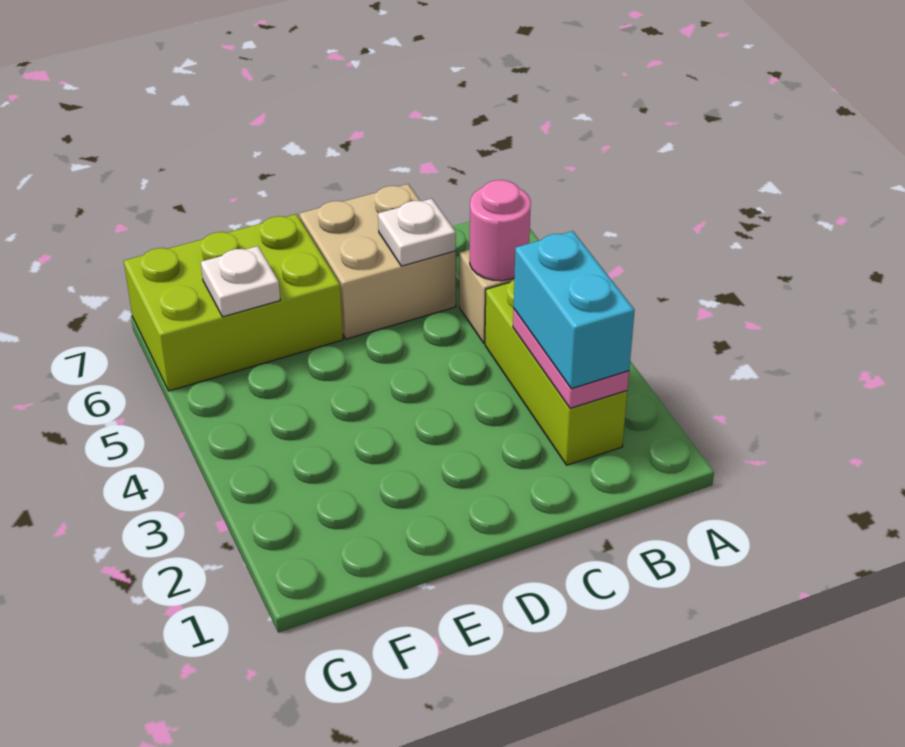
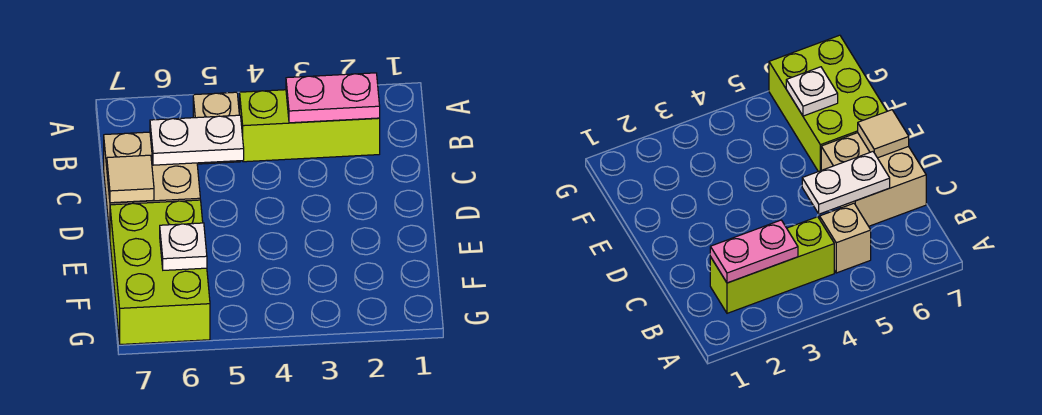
cyan brick B2:B3 level 3 -> none
pink round brick B5 level 2 -> none
white plate C6 level 2 -> white plate C5:C6 level 2
none -> tan tile D7 level 2

